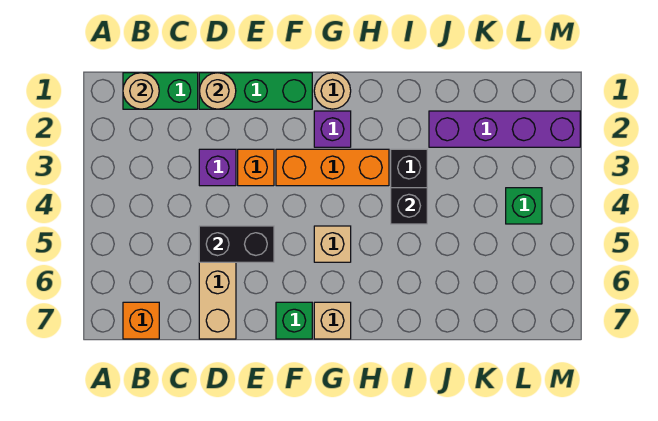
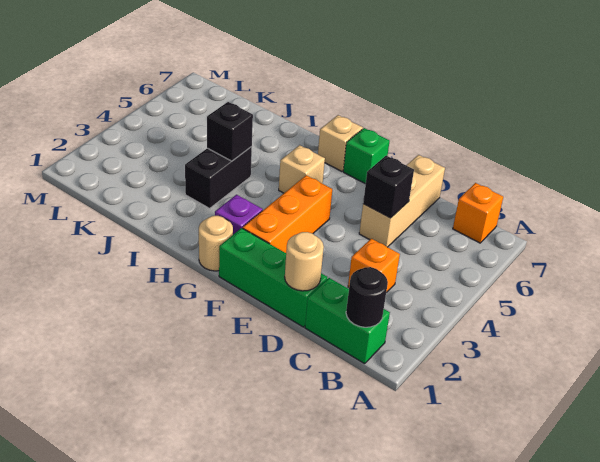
tan round brick B1 level 2 -> black round brick B1 level 2
purple brick D3 level 1 -> none
black brick D5:E5 level 2 -> black brick D5 level 2
orange brick E3 level 1 -> orange brick C3 level 1
orange brick F3:H3 level 1 -> orange brick F2:F4 level 1
purple brick J2:M2 level 1 -> none
green brick L4 level 1 -> none

